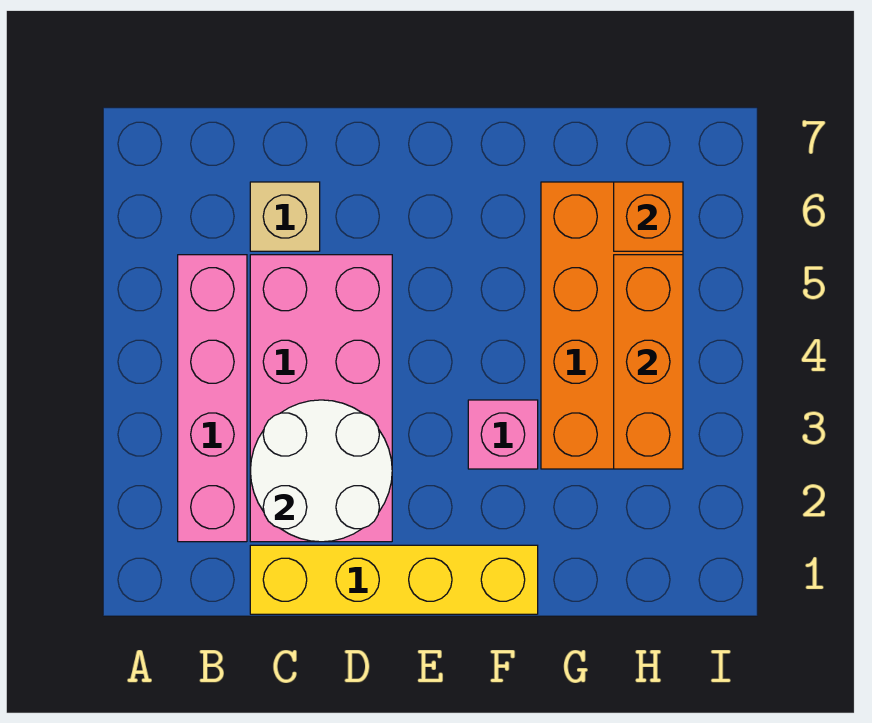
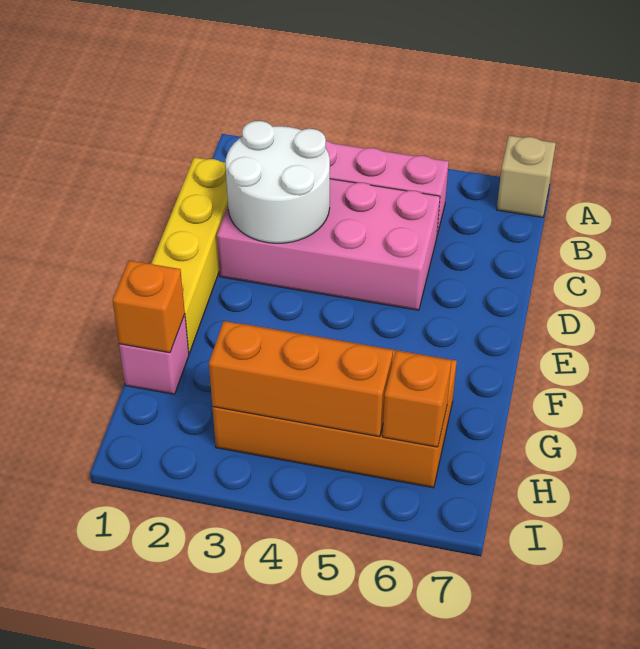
tan brick C6 level 1 -> tan brick A7 level 1
pink brick F3 level 1 -> pink brick G1 level 1
none -> orange brick G1 level 2

